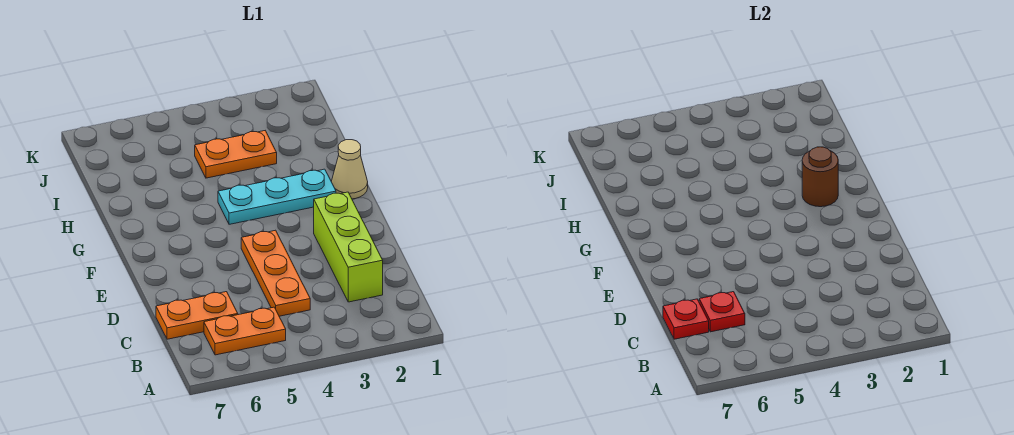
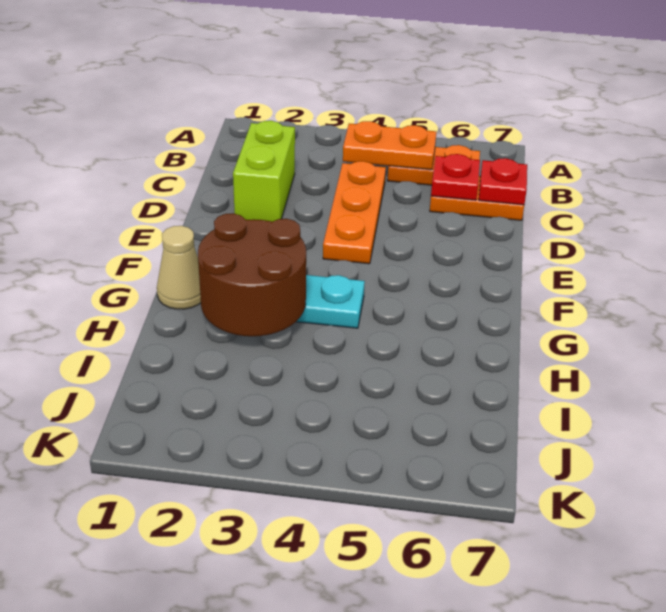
lime brick C2:E2 level 1 -> lime brick C2:D2 level 1
brown round brick G2 level 2 -> brown round brick G2:H3 level 2
orange plate I3:I4 level 1 -> orange plate B4:B5 level 2

